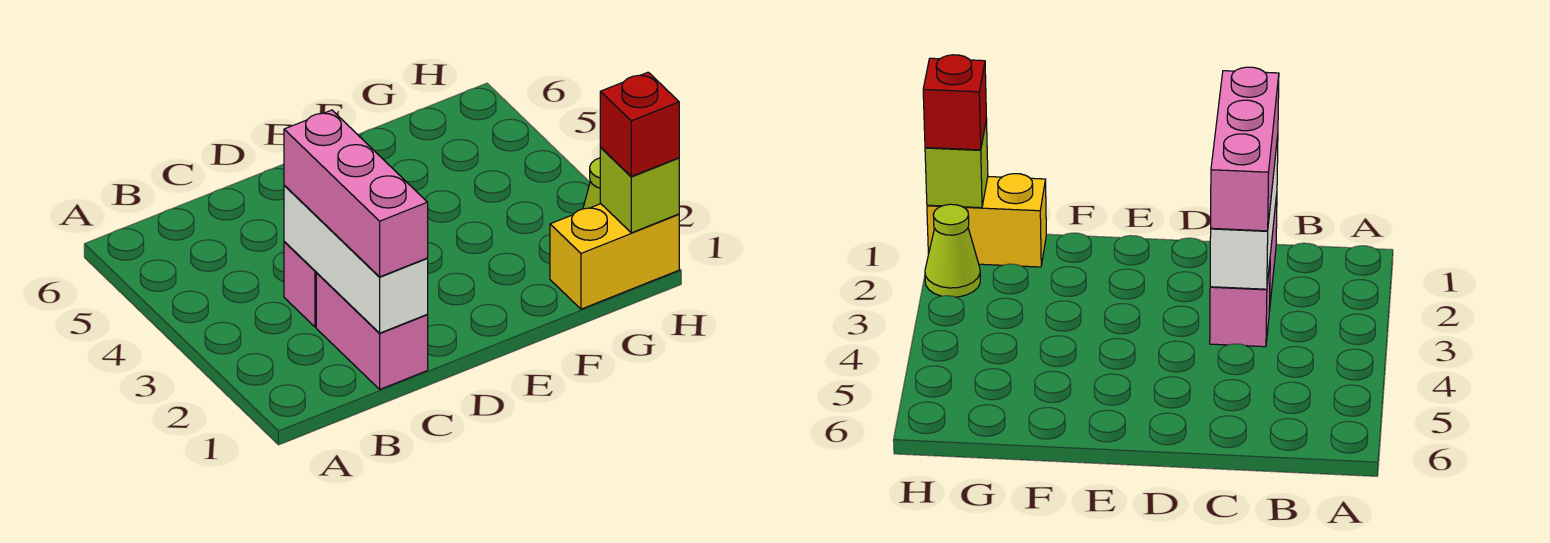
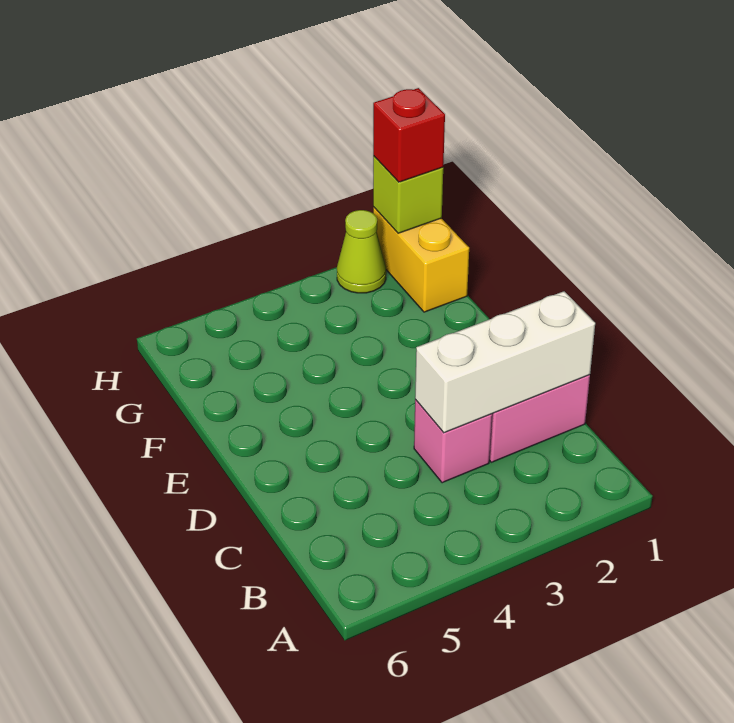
pink brick C1:C3 level 3 -> none

